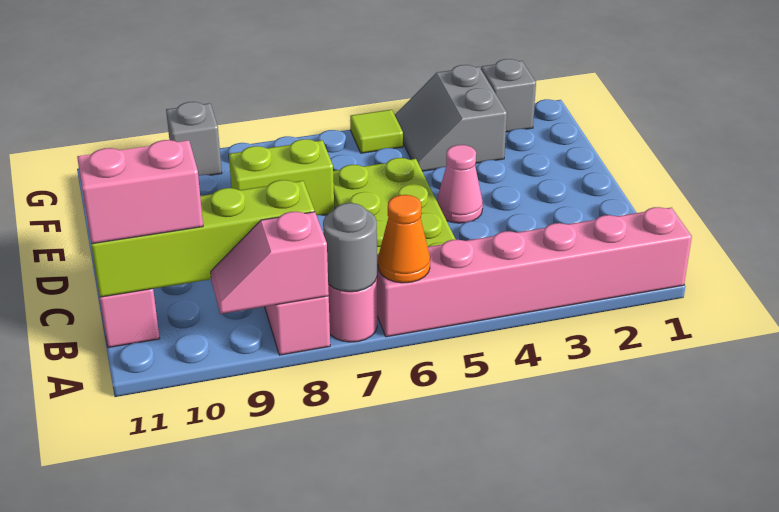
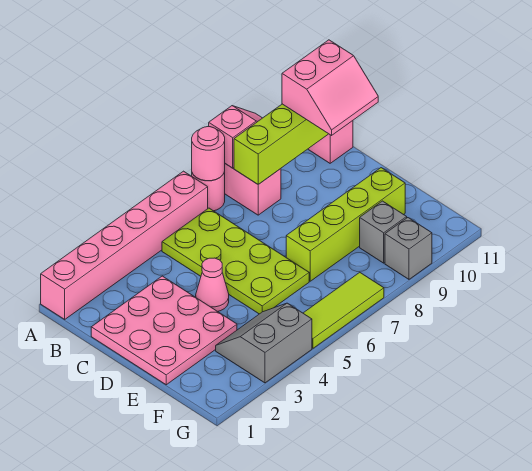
orange cone A6 level 2 -> none
grey round brick A7 level 2 -> pink round brick A7 level 2
none -> pink plate C1:E3 level 1
lime brick E7:E8 level 1 -> lime brick E7:E10 level 1
grey slope F3:G4 level 1 top 3 -> grey slope F3:G4 level 1 top G
grey brick G2 level 1 -> grey brick F9 level 1
lime tile G5 level 1 -> lime tile G5:G7 level 1

